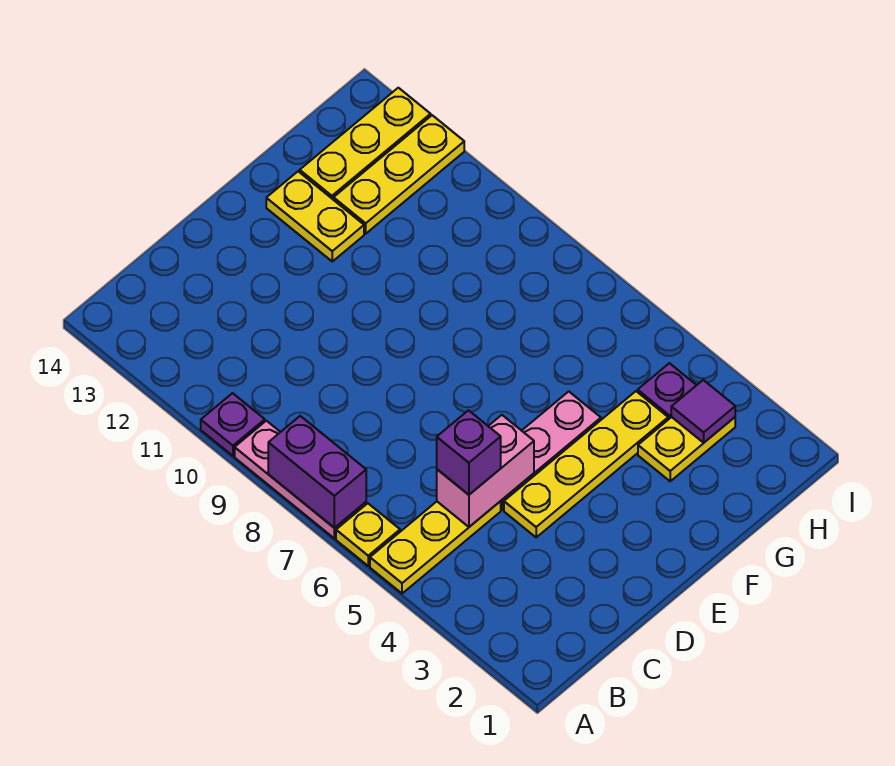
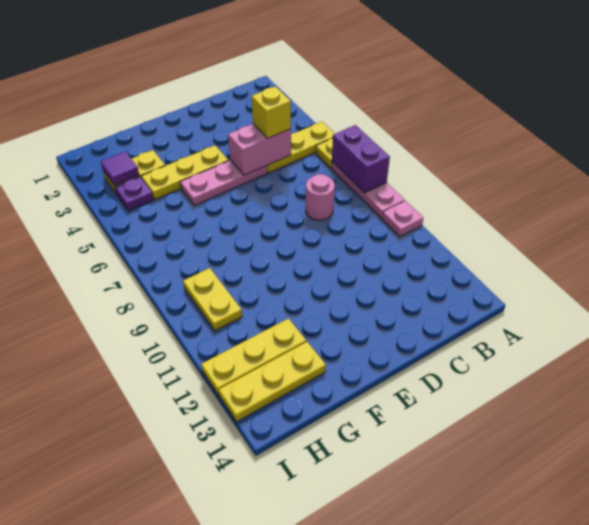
purple plate A10 level 1 -> pink plate A10 level 1
purple brick C5 level 3 -> yellow brick C5 level 3
none -> pink round brick C8 level 1
yellow plate D4:G4 level 1 -> yellow plate E4:G4 level 1
yellow plate F12:F13 level 1 -> yellow plate H9:H10 level 1

